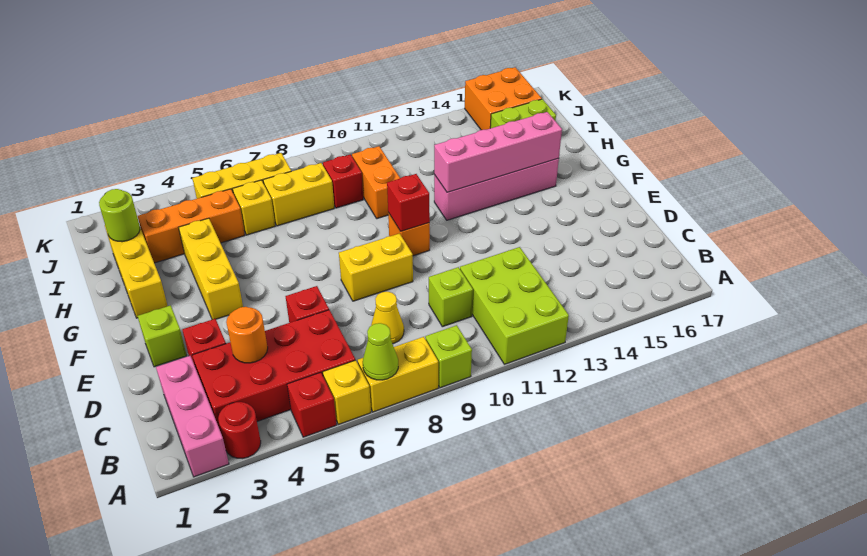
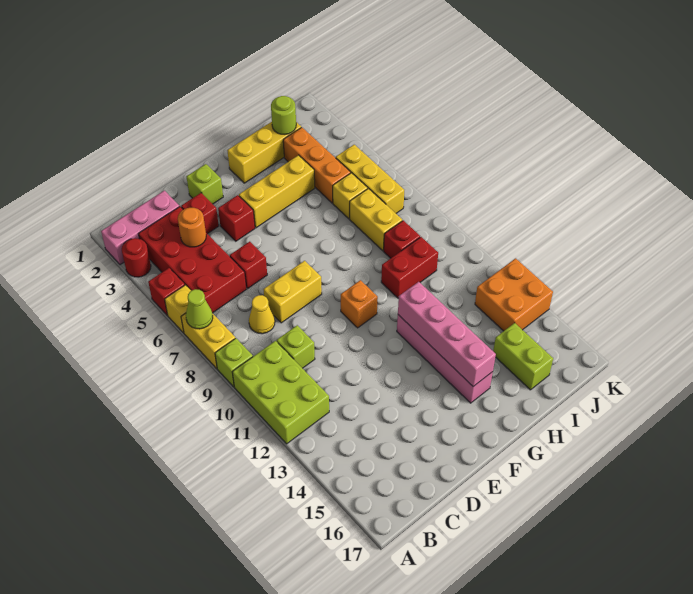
lime brick A11:C12 level 1 -> lime brick A10:B12 level 1
yellow brick E8:E9 level 1 -> yellow brick D8:E8 level 1
red brick F10 level 2 -> red brick E4 level 1
orange brick H10:I10 level 1 -> red brick H10:I10 level 1
orange brick J15:K16 level 1 -> orange brick J13:K14 level 1

